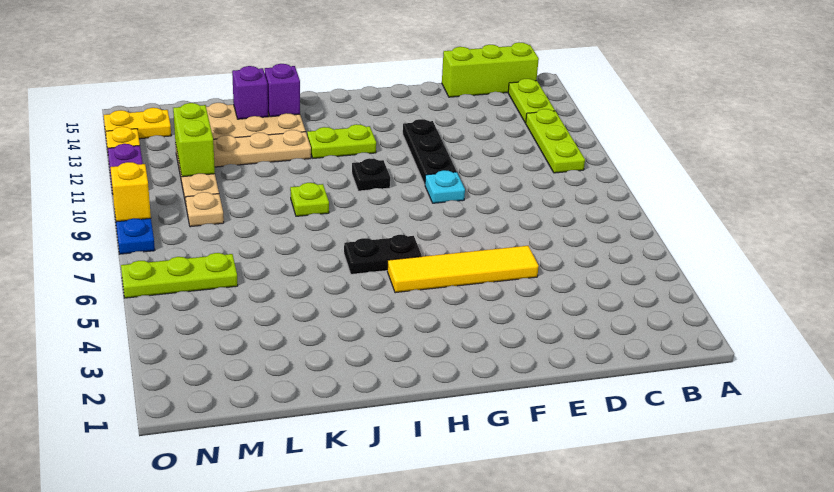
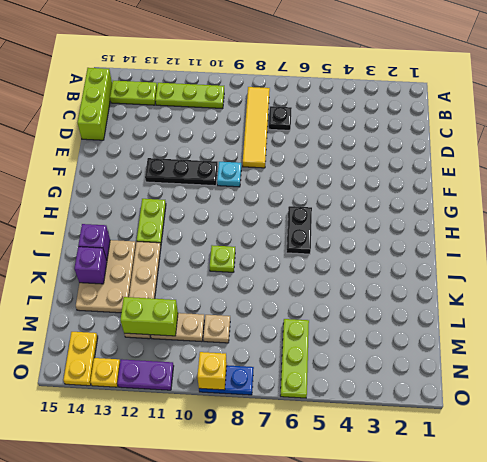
yellow tile E5:H5 level 1 -> yellow tile B8:E8 level 1
black plate H10 level 1 -> black plate C7 level 1

